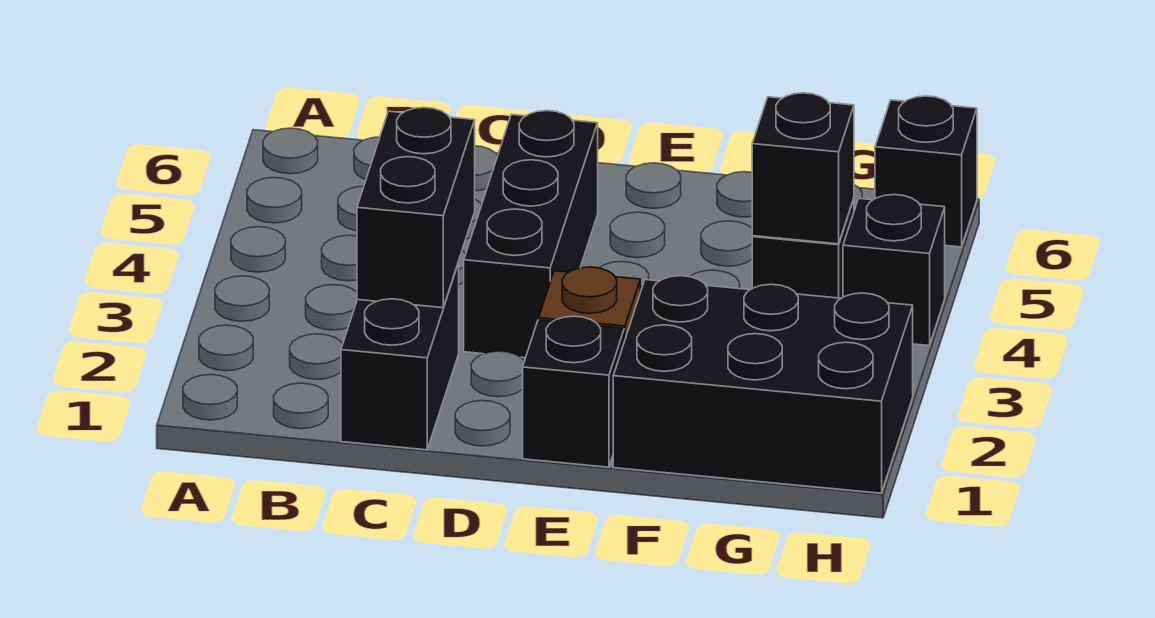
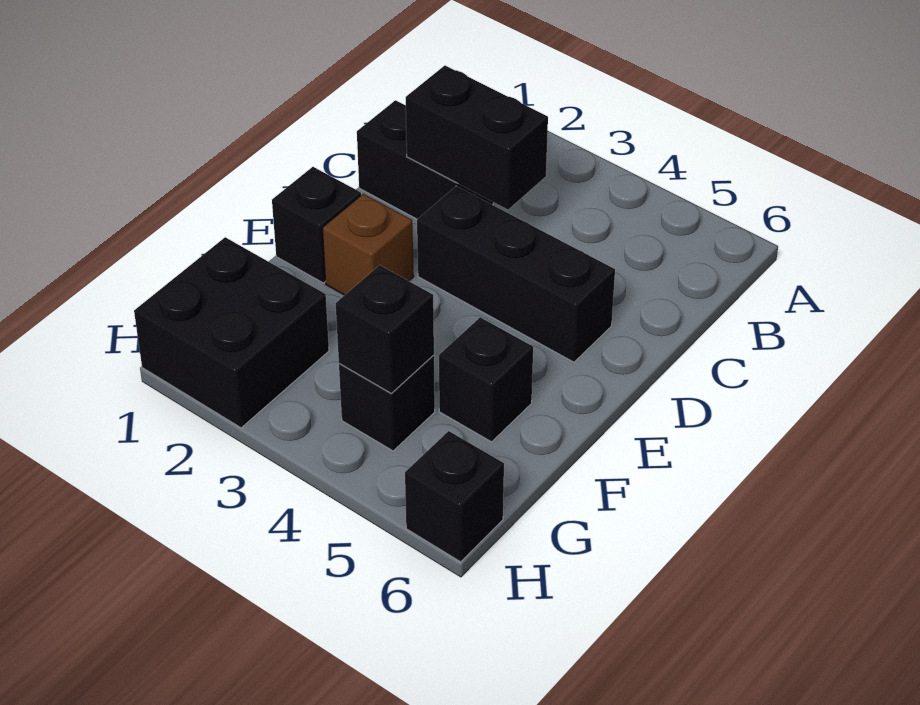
black brick F1:H2 level 1 -> black brick G1:H2 level 1
black brick H4 level 1 -> black brick F5 level 1

